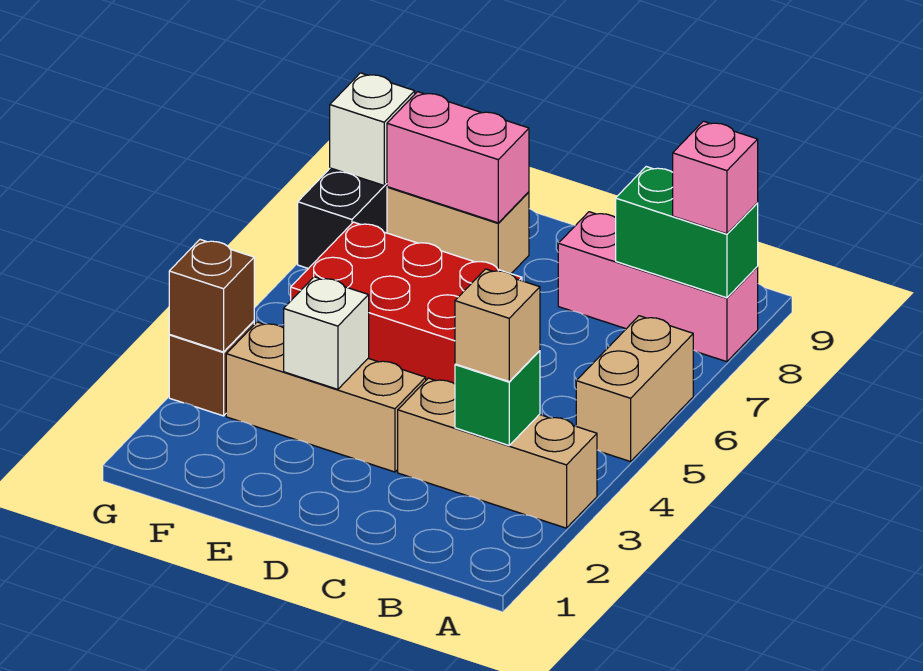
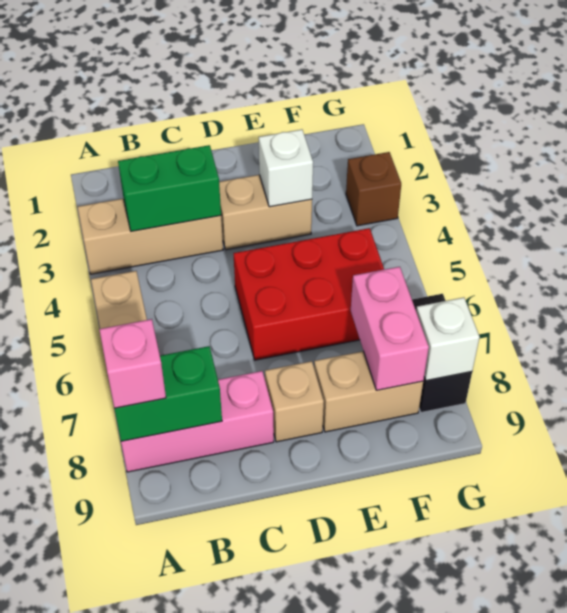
green brick B3 level 2 -> green brick B3:C3 level 2
tan brick B3 level 3 -> tan brick D8 level 1
tan brick D3:F3 level 1 -> tan brick D3:E3 level 1
pink brick E8:F8 level 2 -> pink brick F7:F8 level 2
brown brick G3 level 2 -> none

